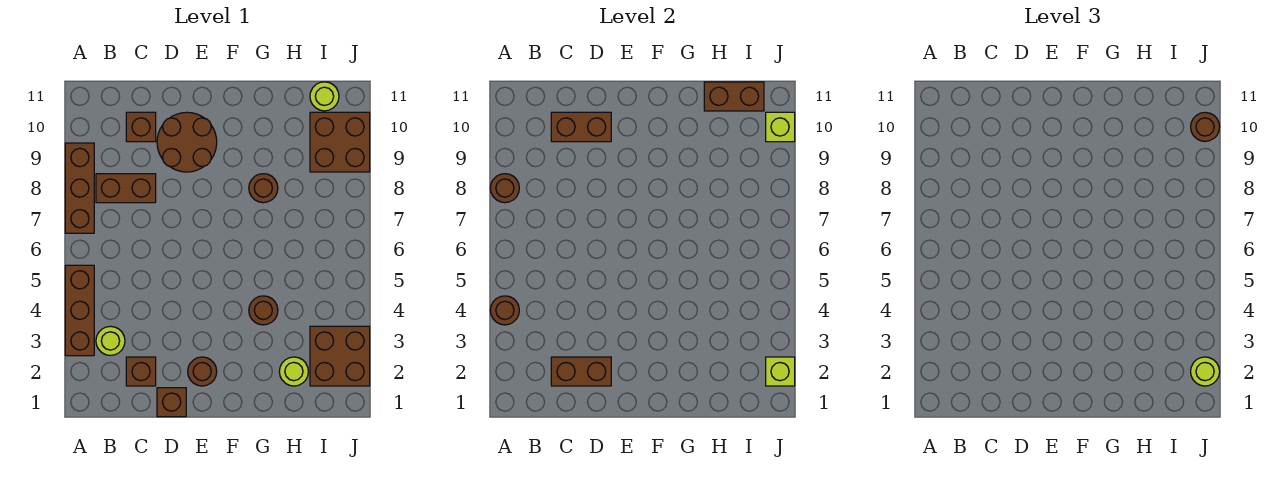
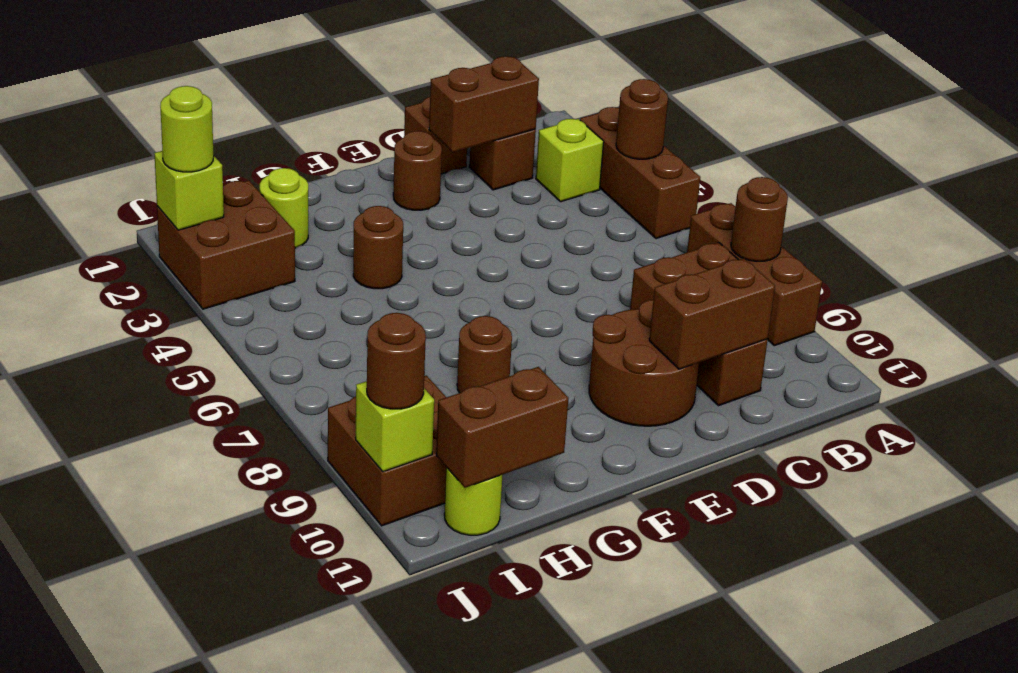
lime round brick B3 level 1 -> lime brick B3 level 1

